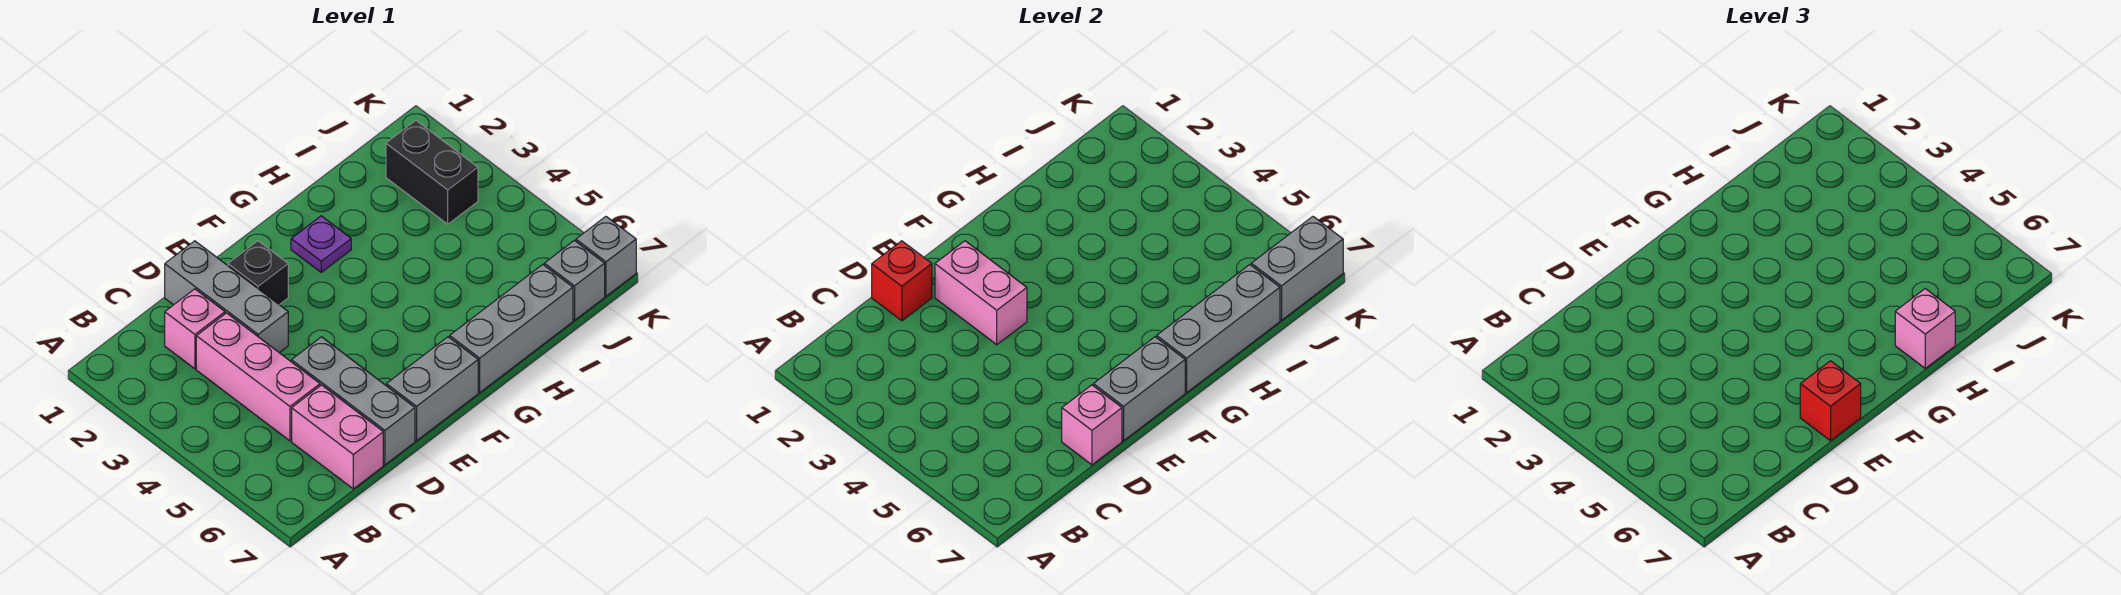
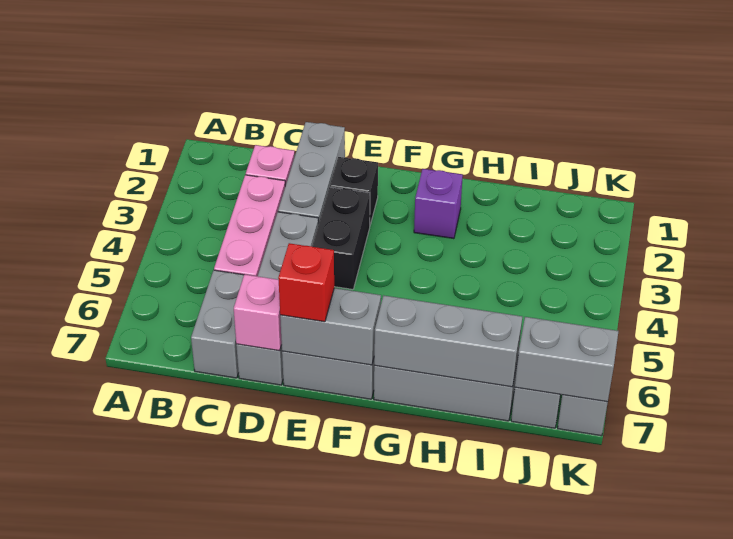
pink brick C6:C7 level 1 -> grey brick C6:C7 level 1
red brick D1 level 2 -> none
grey brick D5:D7 level 1 -> grey brick D4:D7 level 1
pink brick E2:E3 level 2 -> none
purple plate G2 level 1 -> purple brick G2 level 1
pink brick H7 level 3 -> none
black brick J2:J3 level 1 -> black brick E3:E4 level 1

